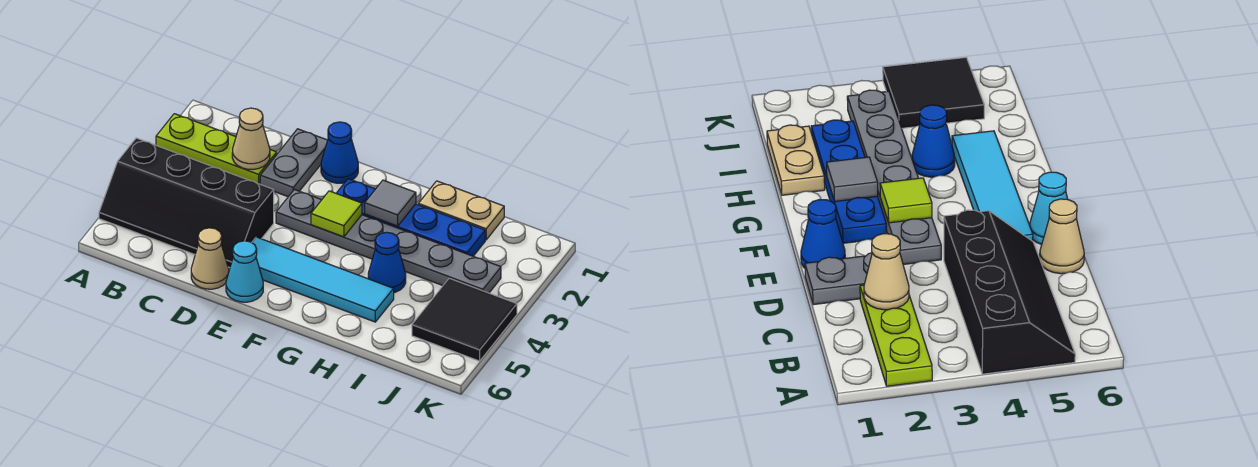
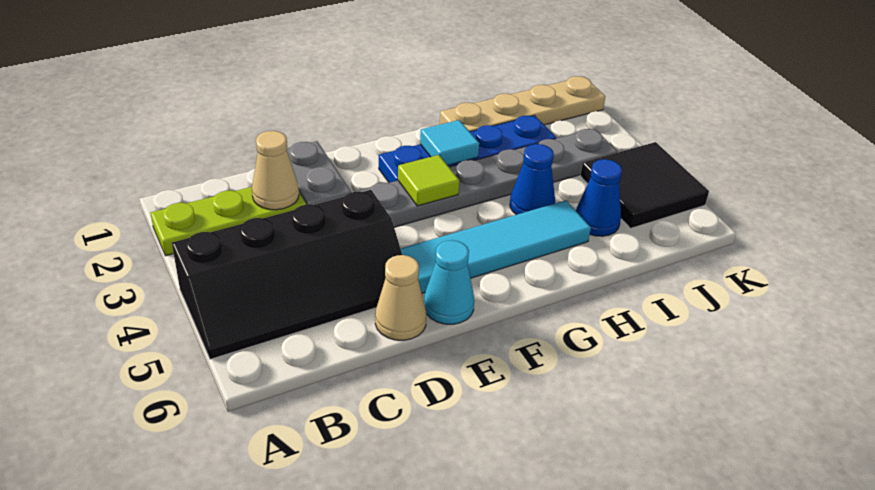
blue cone E1 level 1 -> blue cone I5 level 1
grey tile G2 level 2 -> cyan tile G2 level 2
tan plate H1:I1 level 1 -> tan plate H1:K1 level 1

